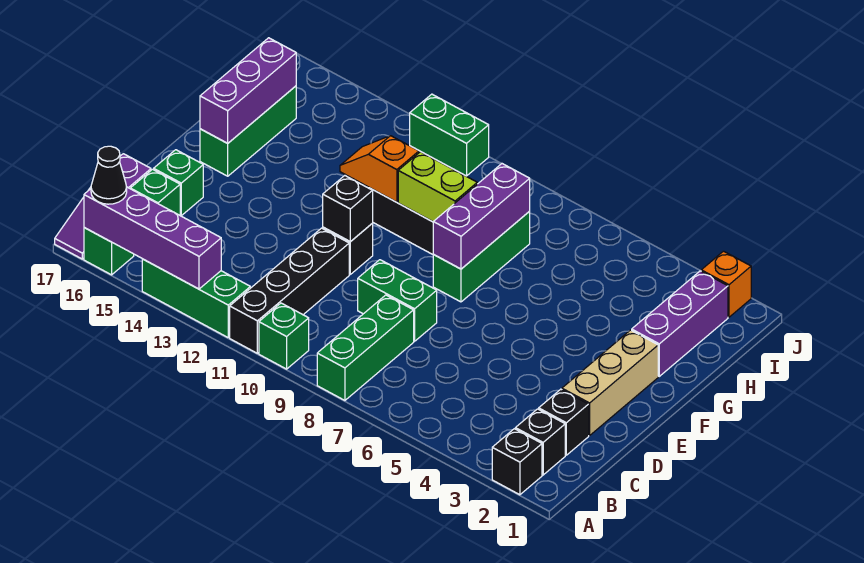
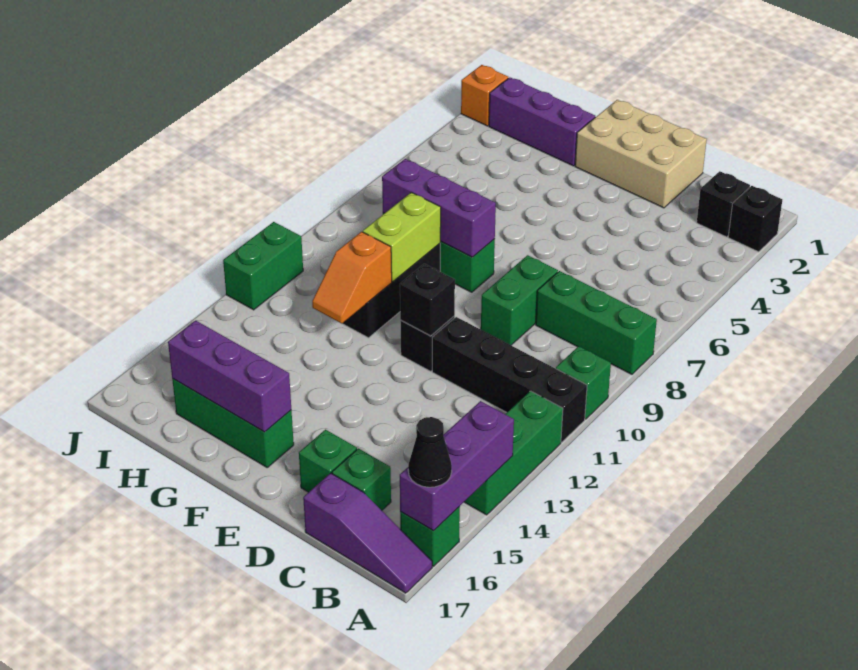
purple brick A13:A16 level 2 -> purple brick A14:A16 level 2
black brick C2 level 1 -> none
tan brick D2:F2 level 1 -> tan brick D1:F2 level 1

